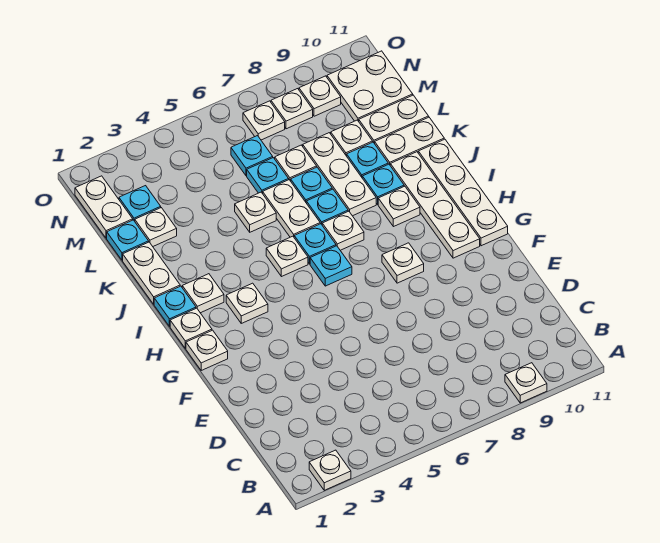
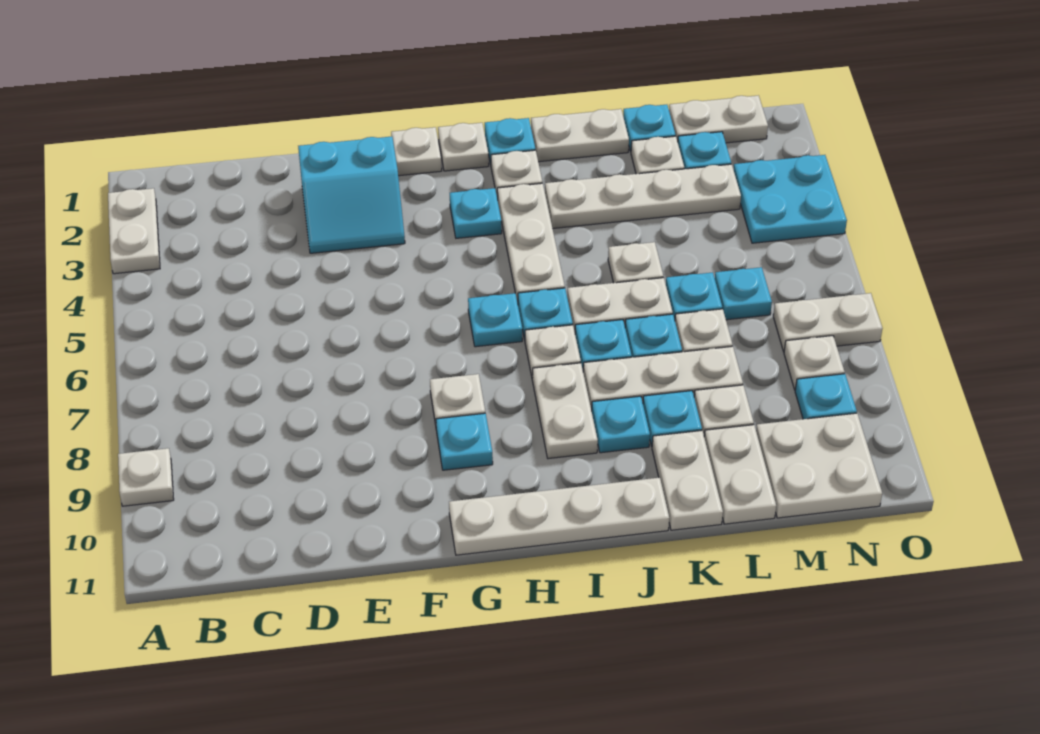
white plate A2 level 1 -> white plate A2:A3 level 1
none -> cyan slope E2:F3 level 1 top 2
none -> cyan plate G9 level 1
white plate G10:J10 level 1 -> white plate J3:M3 level 1
white plate H3 level 1 -> cyan plate H3 level 1
white plate I5 level 1 -> white plate I3:I5 level 1
white plate I9 level 1 -> white plate I8:I9 level 1
none -> cyan plate N3:O4 level 1
white plate N7 level 1 -> white plate N7:O7 level 1
white plate N9 level 1 -> cyan plate N9 level 1

